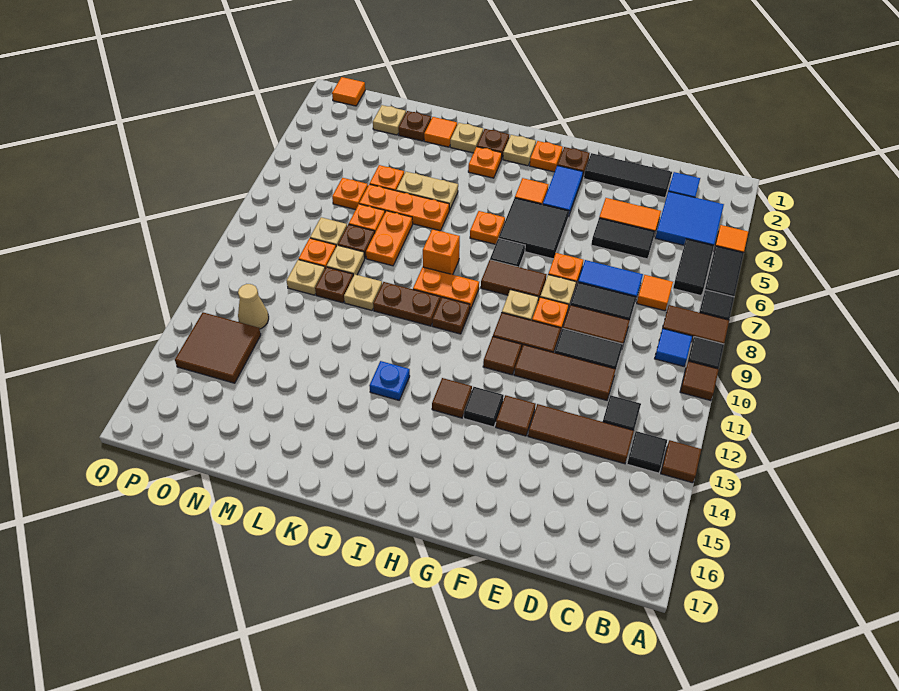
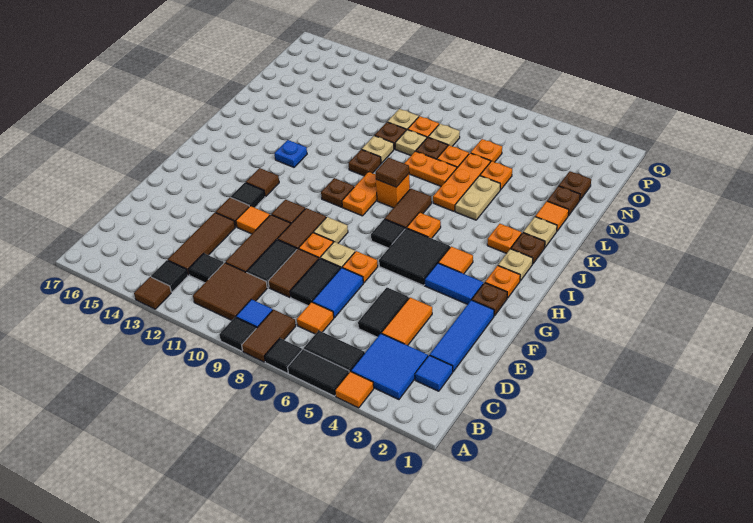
brown tile A10 level 1 -> brown tile J8 level 2
black tile D2:F2 level 1 -> blue tile D2:F2 level 1
brown tile G8:H8 level 1 -> brown tile I7:J7 level 1
brown plate J10:K10 level 1 -> brown plate K10 level 1
tan plate N2 level 1 -> brown plate N2 level 1
tan cone O12 level 1 -> none
brown tile O13:P14 level 1 -> brown tile B10:C11 level 1
orange tile P1 level 1 -> orange tile F12 level 1

